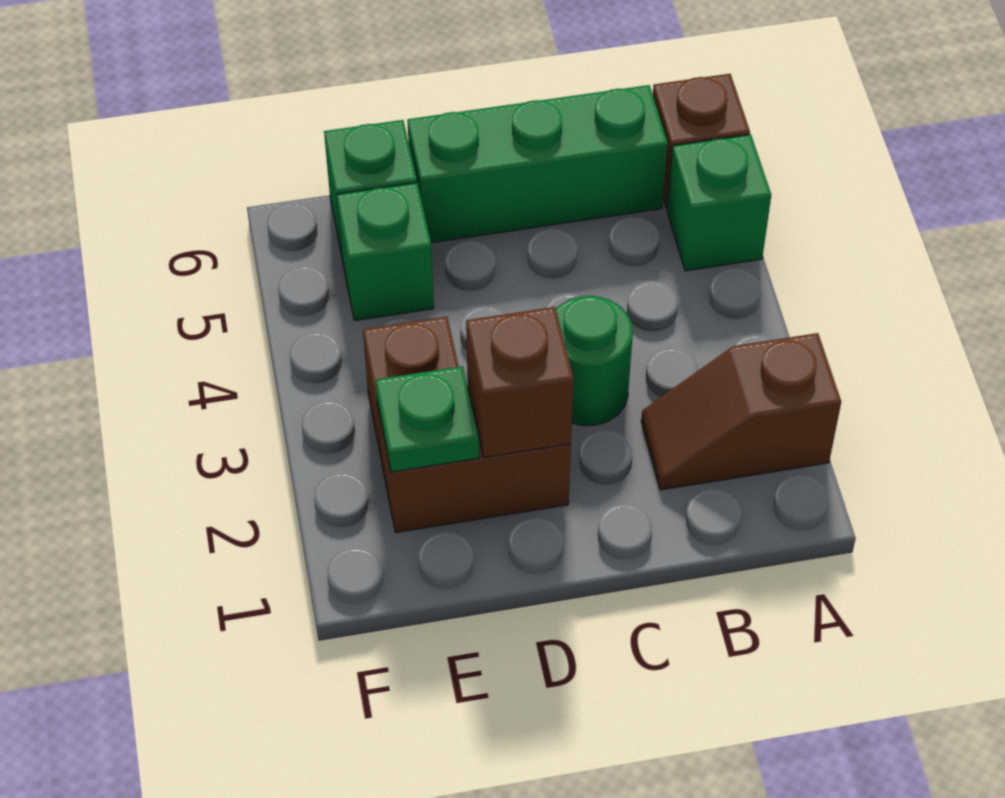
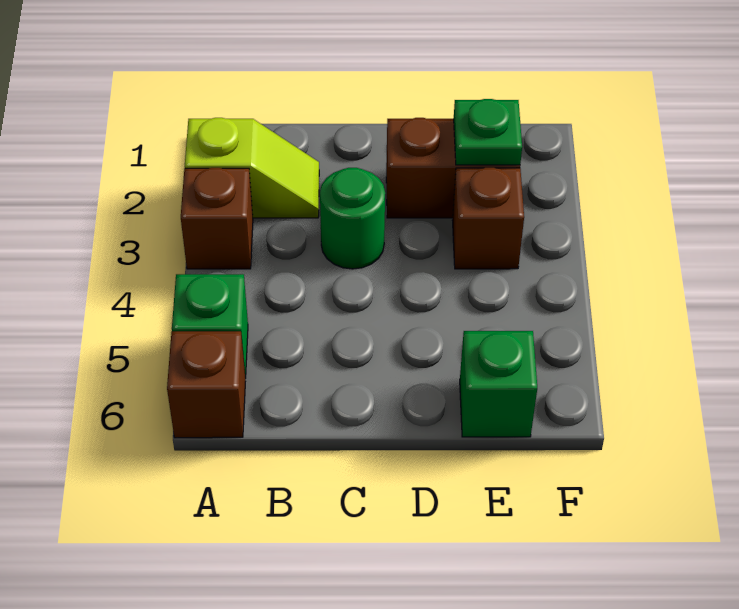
brown slope A2:B2 level 1 top A -> lime slope A2:B2 level 1 top A
green brick B6:D6 level 1 -> none
brown brick D2 level 2 -> brown brick A3 level 1
green brick E5 level 1 -> none

